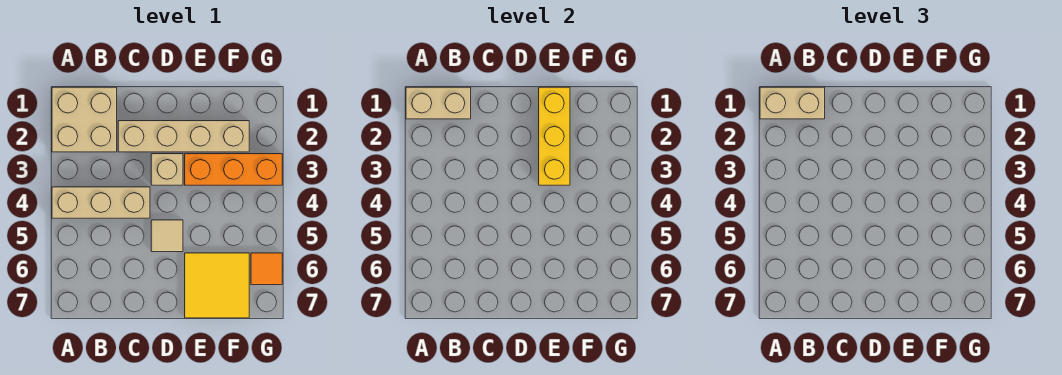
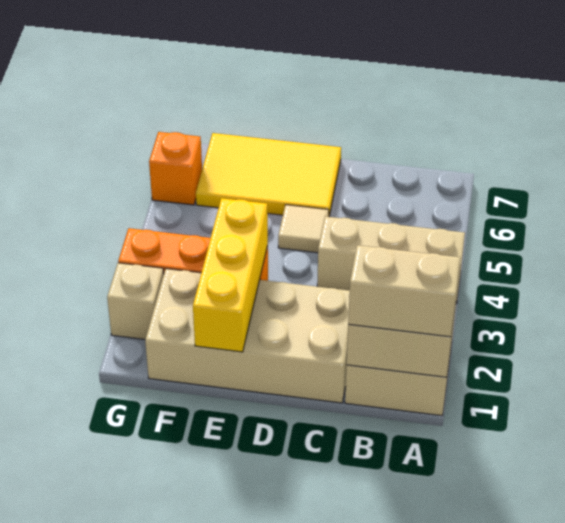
tan brick C2:F2 level 1 -> tan brick C1:F2 level 1
tan brick D3 level 1 -> tan brick G2 level 1
yellow tile E6:F7 level 1 -> yellow tile D6:F7 level 1
orange tile G6 level 1 -> orange brick G6 level 1

